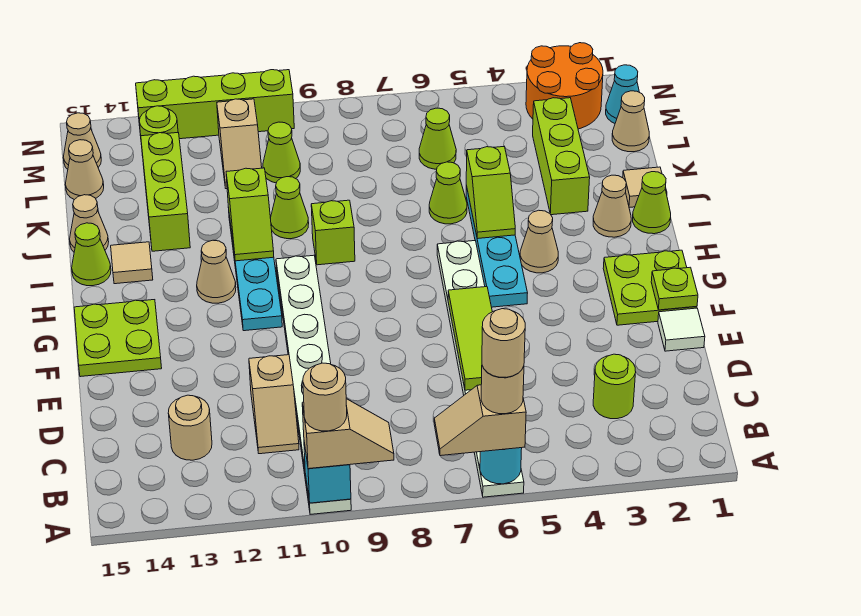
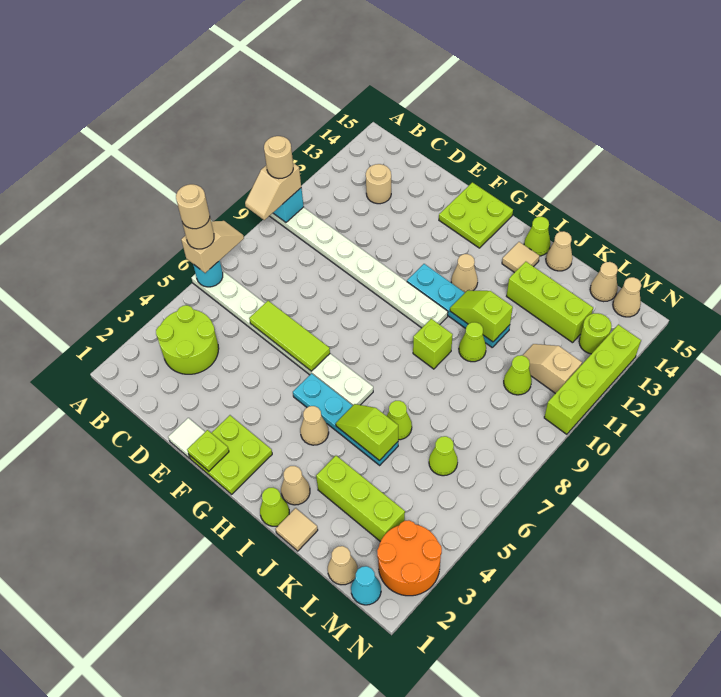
lime round brick C3 level 1 -> lime round brick B3:C4 level 1
tan slope C11:D11 level 1 top D -> none

